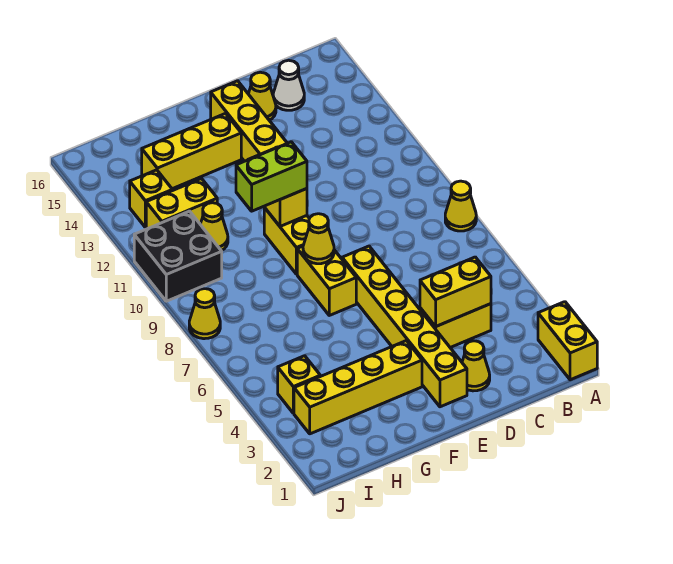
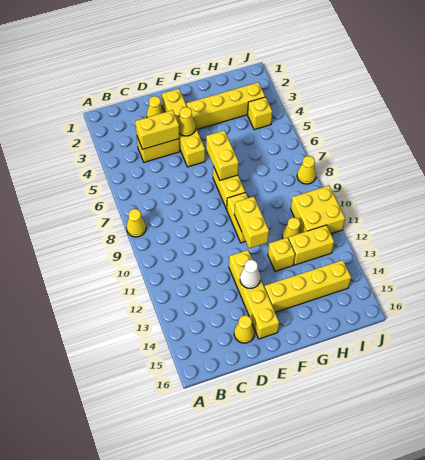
yellow brick A1:A2 level 1 -> yellow brick F6:F7 level 2
white cone C15 level 1 -> white cone E13 level 2
yellow brick E2:E7 level 1 -> yellow brick E2:E5 level 1
yellow cone F8 level 2 -> yellow cone E4 level 2
lime brick F10:G10 level 3 -> none
yellow brick F14:H14 level 1 -> yellow brick F14:I14 level 1
black brick I10:J11 level 1 -> yellow brick I10:J11 level 1
yellow brick I13 level 1 -> yellow brick G12 level 1

